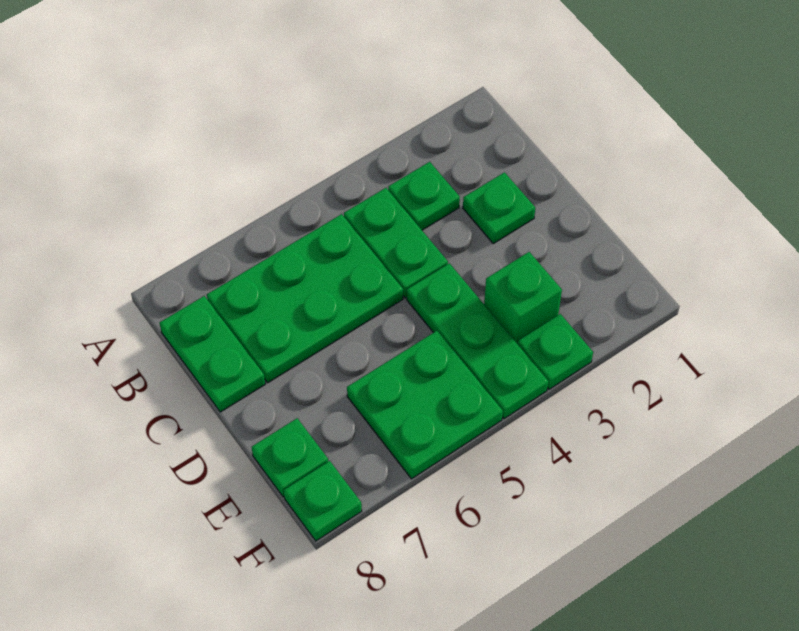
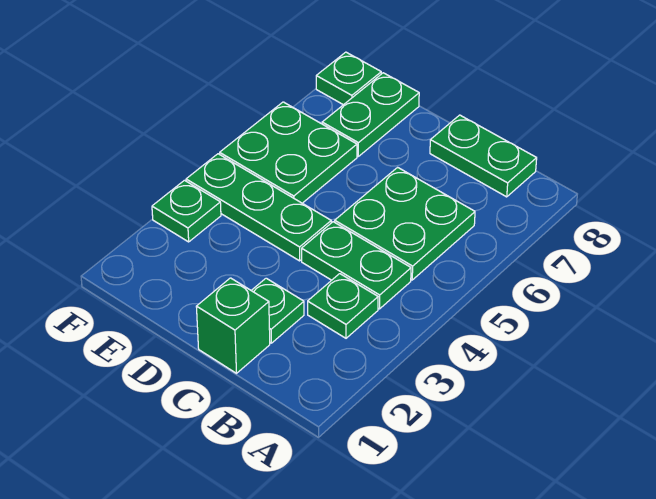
green plate B5:C7 level 1 -> green plate B5:C6 level 1
green brick E3 level 1 -> green brick C1 level 1
green plate E8 level 1 -> green plate E7:E8 level 1

